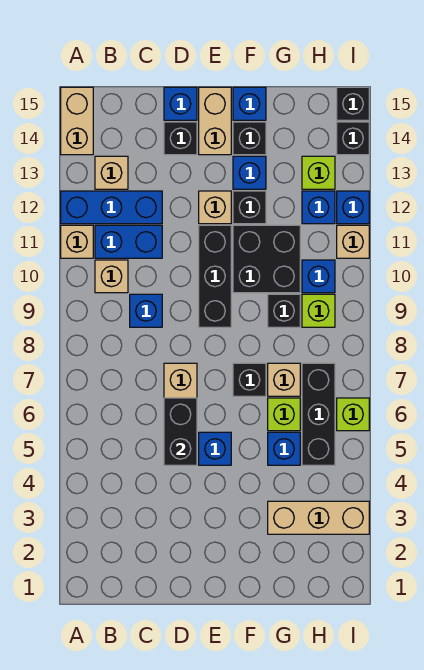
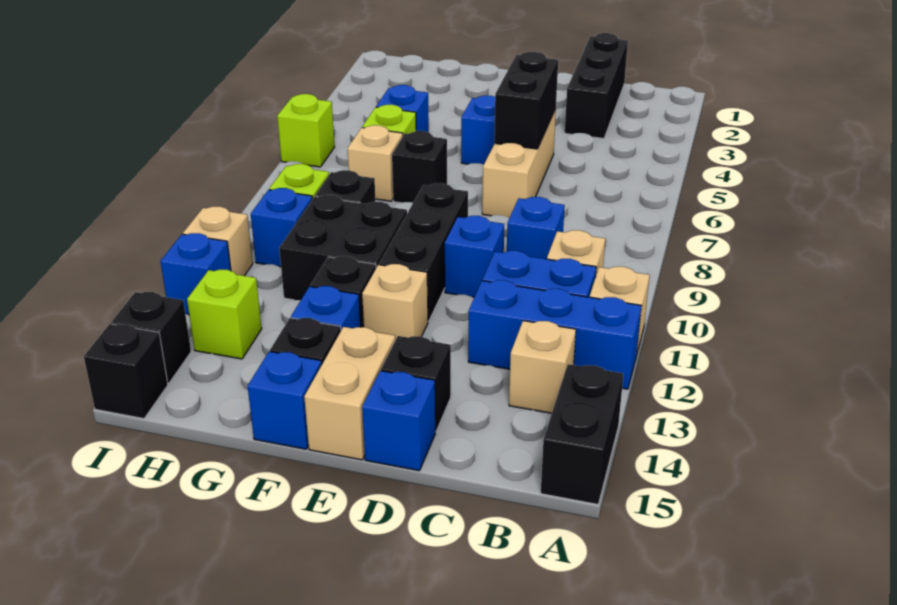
tan brick A14:A15 level 1 -> black brick A14:A15 level 1
tan brick G3:I3 level 1 -> none
black brick H5:H7 level 1 -> black brick C1:C3 level 1
blue brick H12 level 1 -> blue brick D10 level 1

